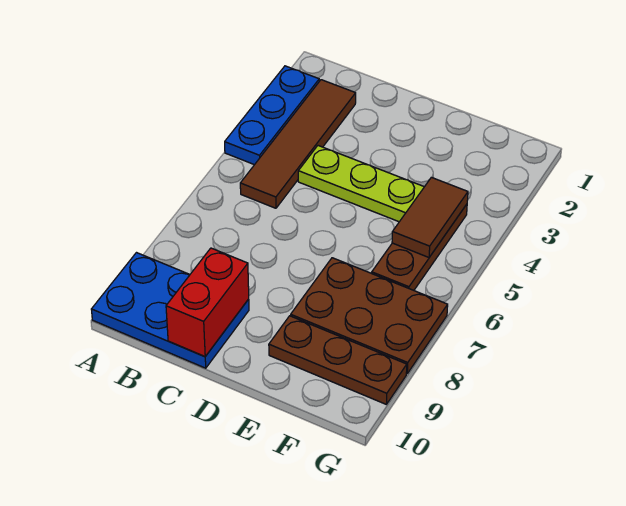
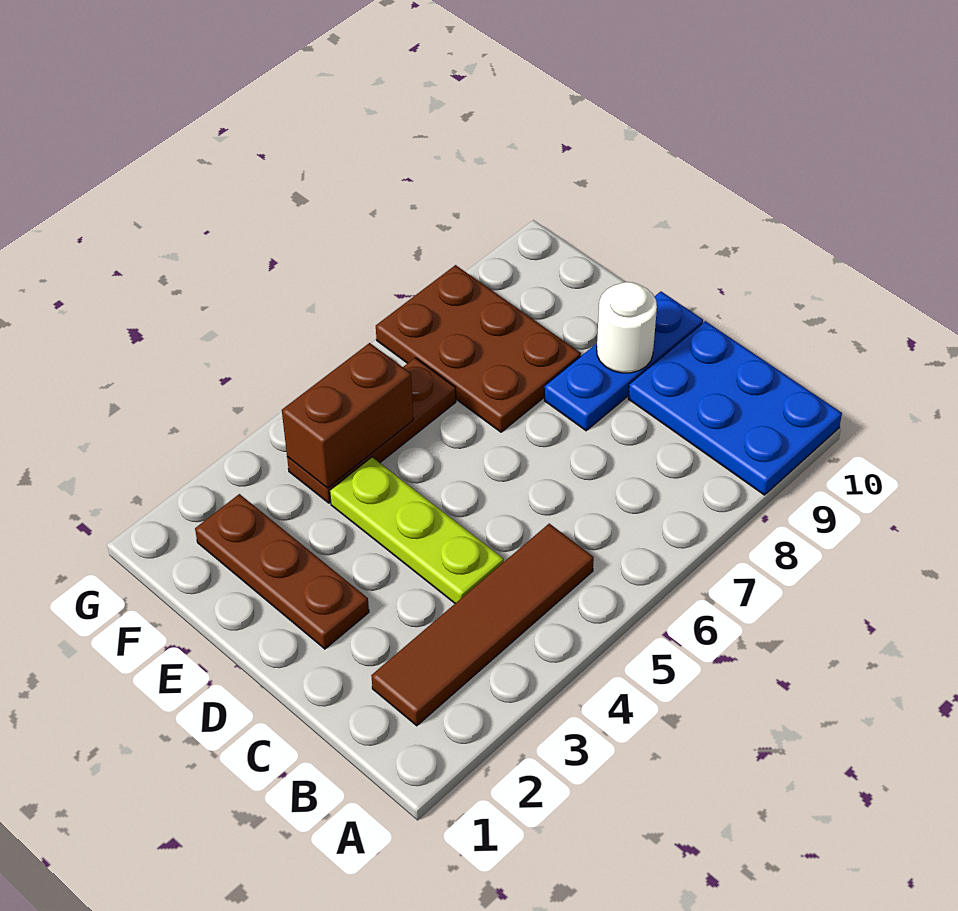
blue plate A2:A4 level 1 -> blue plate D8:D10 level 1
red brick C9:C10 level 2 -> none
none -> white round brick D9 level 2
brown plate E9:G9 level 1 -> brown plate D2:F2 level 1
brown tile F4:F5 level 2 -> brown brick F4:F5 level 2

